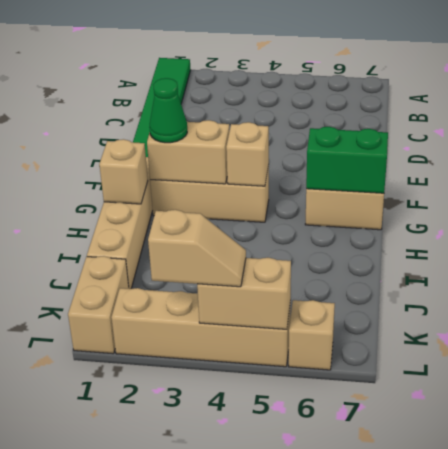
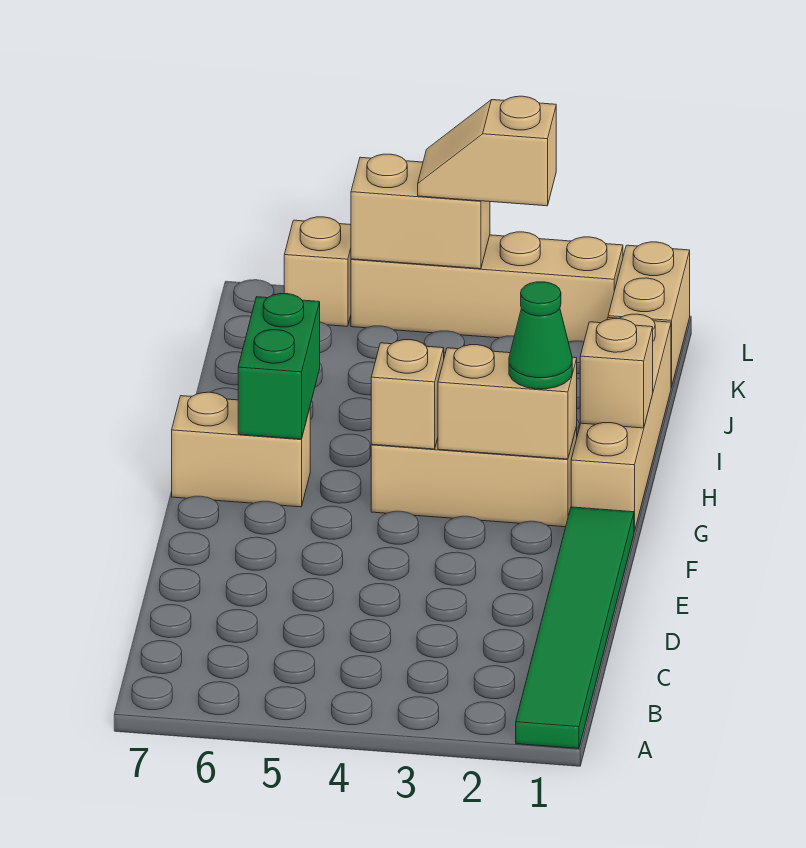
green brick G6:G7 level 2 -> green brick G6:H6 level 2

